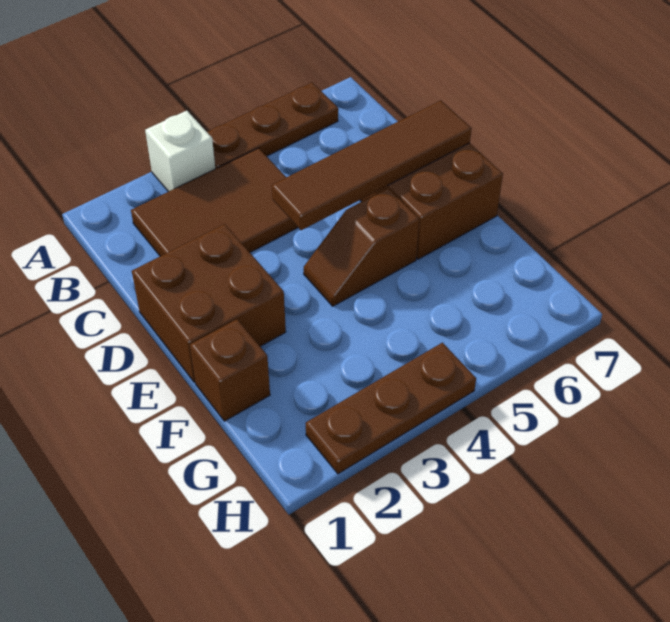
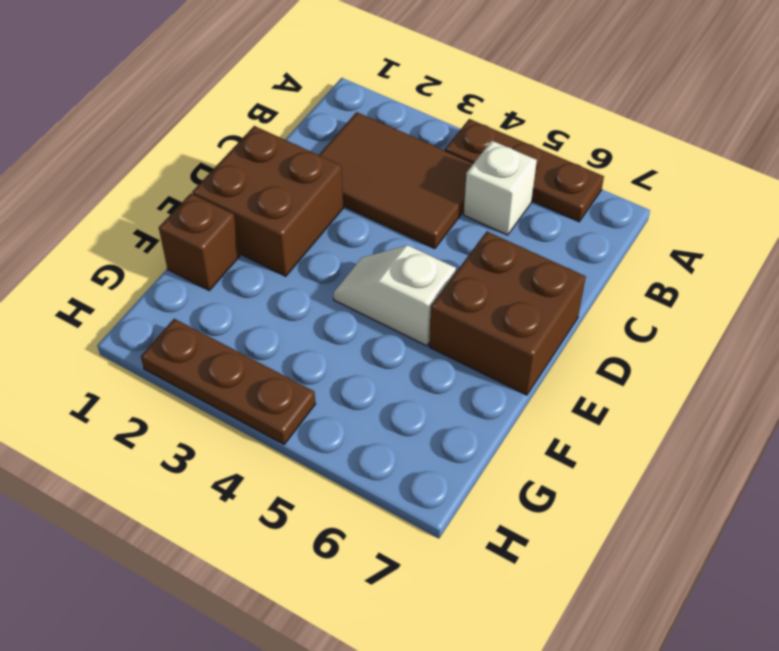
white brick A3 level 1 -> white brick B5 level 1
brown tile D4:D7 level 2 -> none
brown slope E4:E5 level 1 top 5 -> white slope E4:E5 level 1 top 5

